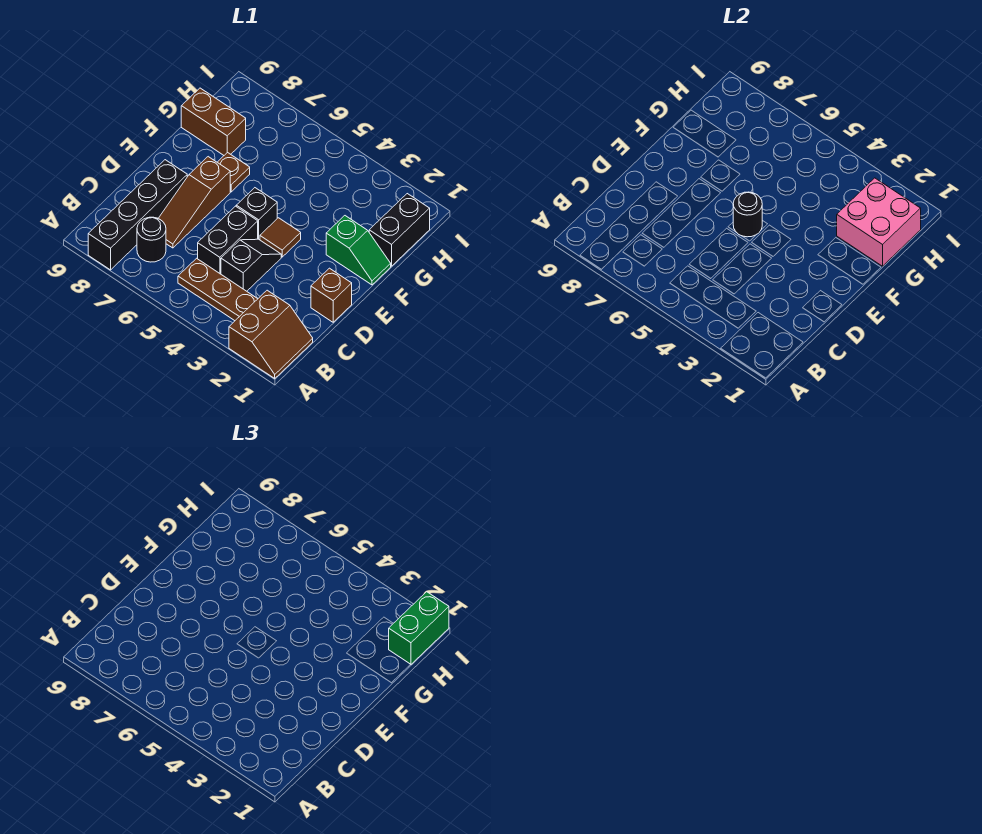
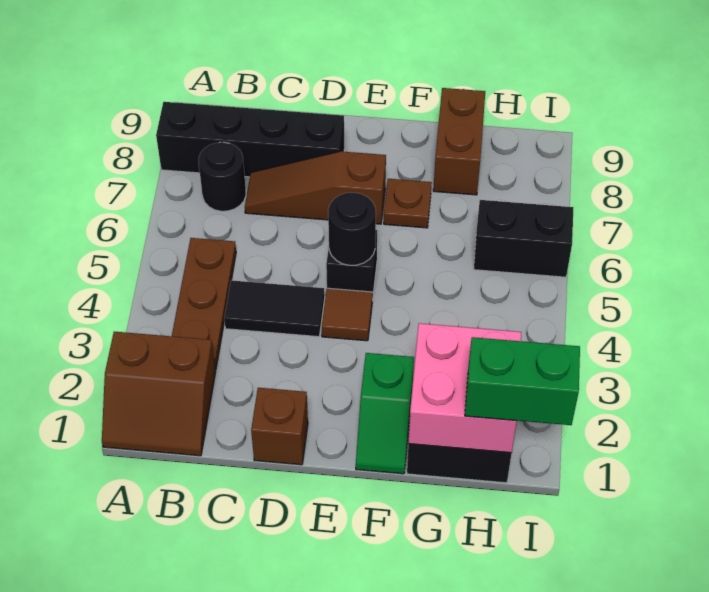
black slope C4:D4 level 1 top C -> black tile C4:D4 level 1
black brick C5:D5 level 1 -> black brick H6:I6 level 1

